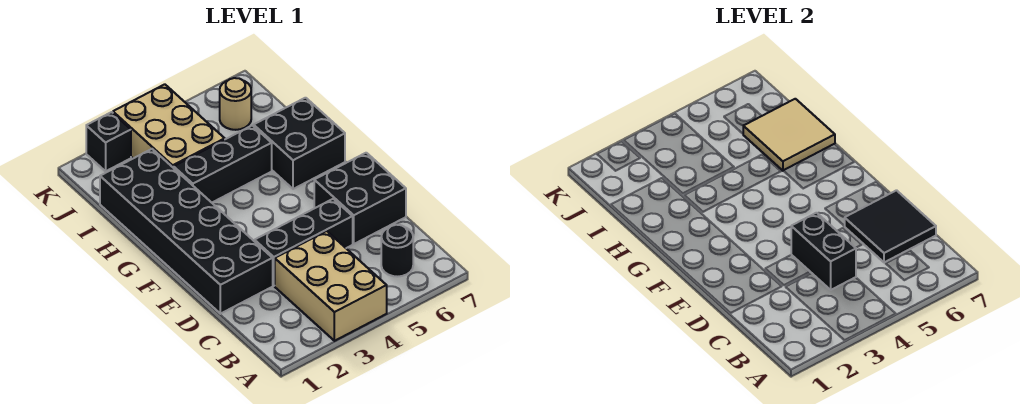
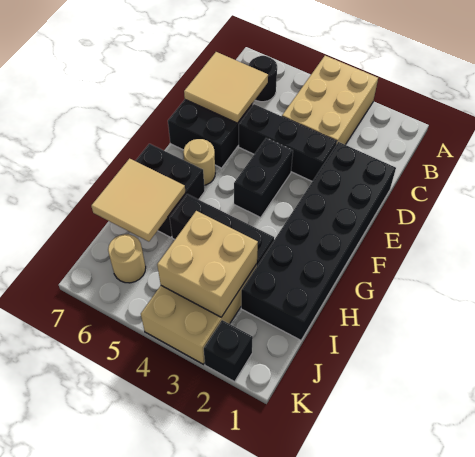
black brick C4:D4 level 2 -> black brick E4:F4 level 1
black tile C6:D7 level 2 -> tan tile C6:D7 level 2
none -> tan round brick F6 level 1
none -> tan brick I3:J4 level 2

